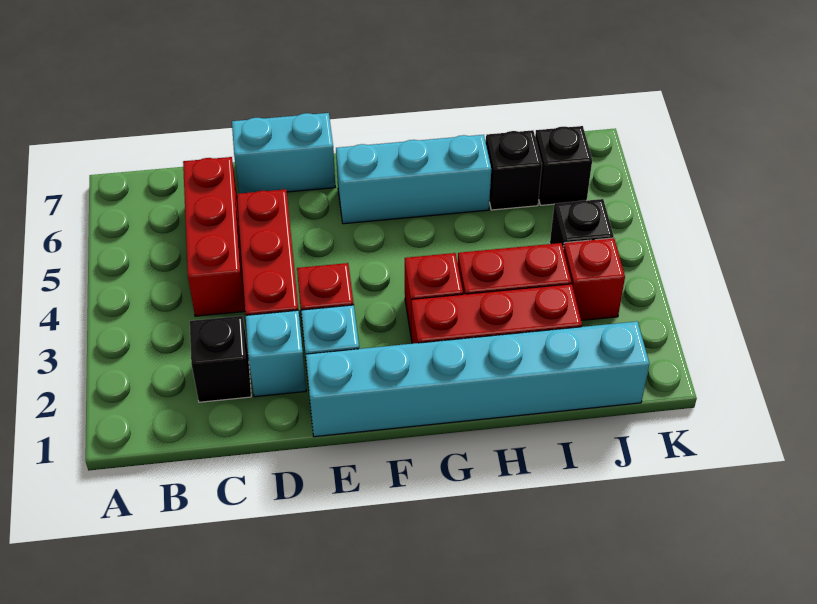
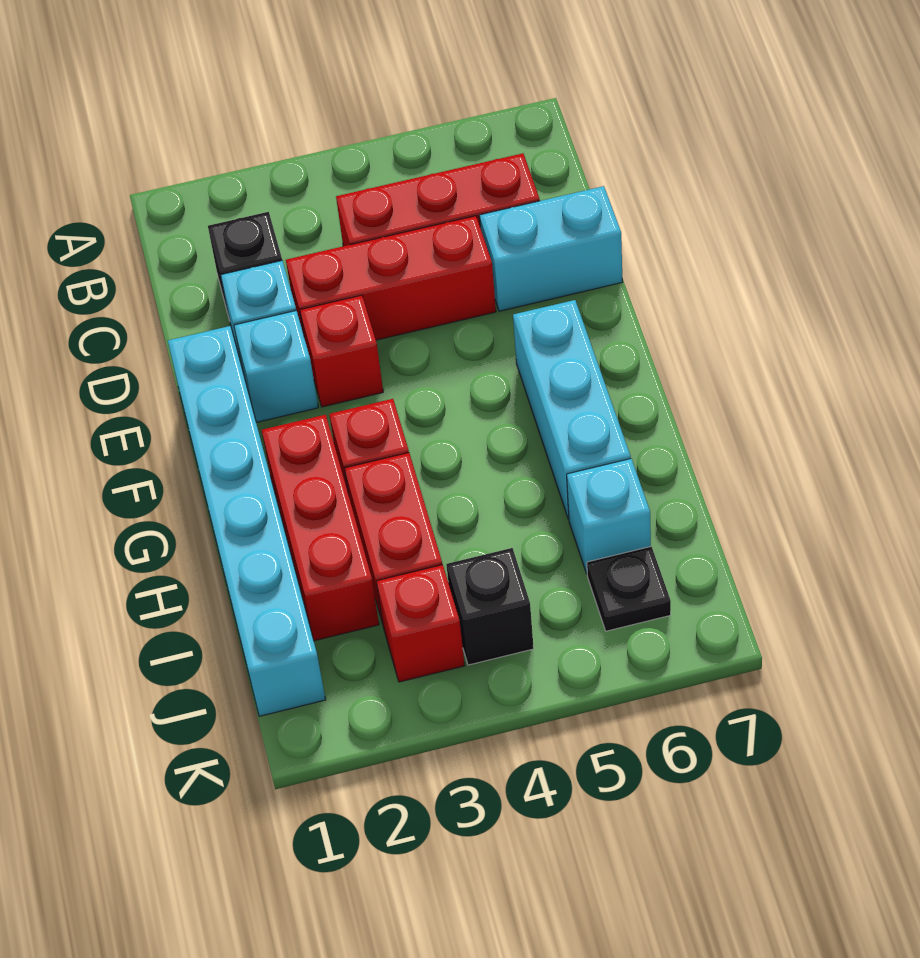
cyan brick D7:E7 level 1 -> cyan brick D6:D7 level 1
black brick I6 level 1 -> cyan brick I6 level 1
black brick J6 level 1 -> black plate J6 level 1

